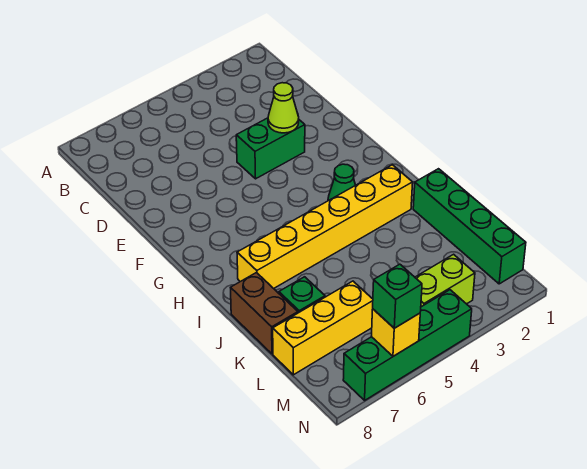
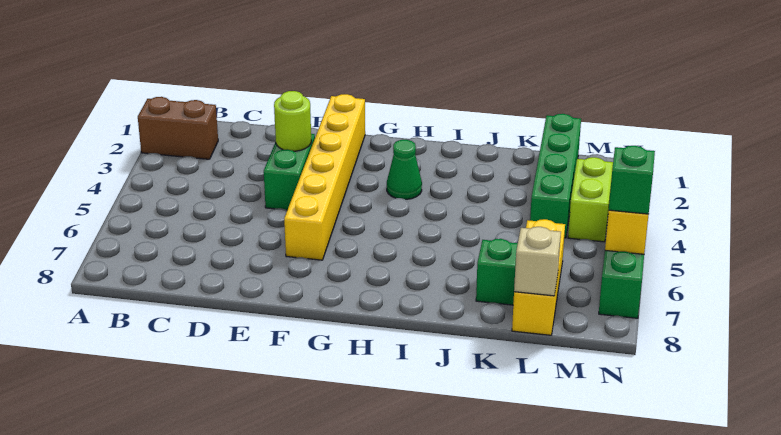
lime cone E3 level 2 -> lime round brick E3 level 2
yellow brick I2:I7 level 1 -> yellow brick F1:F6 level 1
green brick J1:M1 level 1 -> green brick L1:L4 level 1
brown brick J8:K8 level 1 -> brown brick A2:B2 level 1
none -> tan brick L8 level 2

